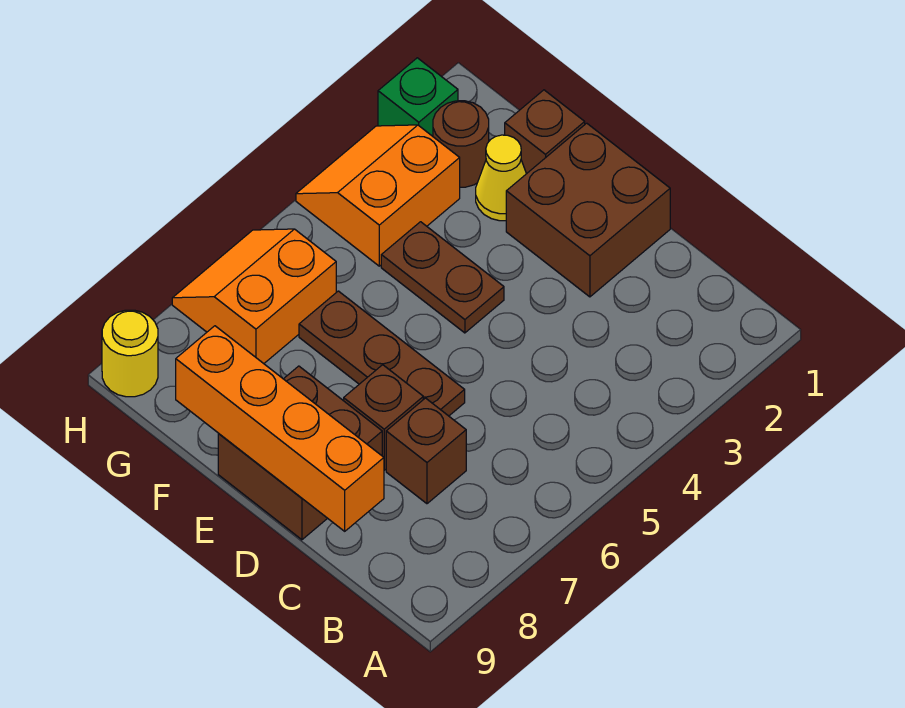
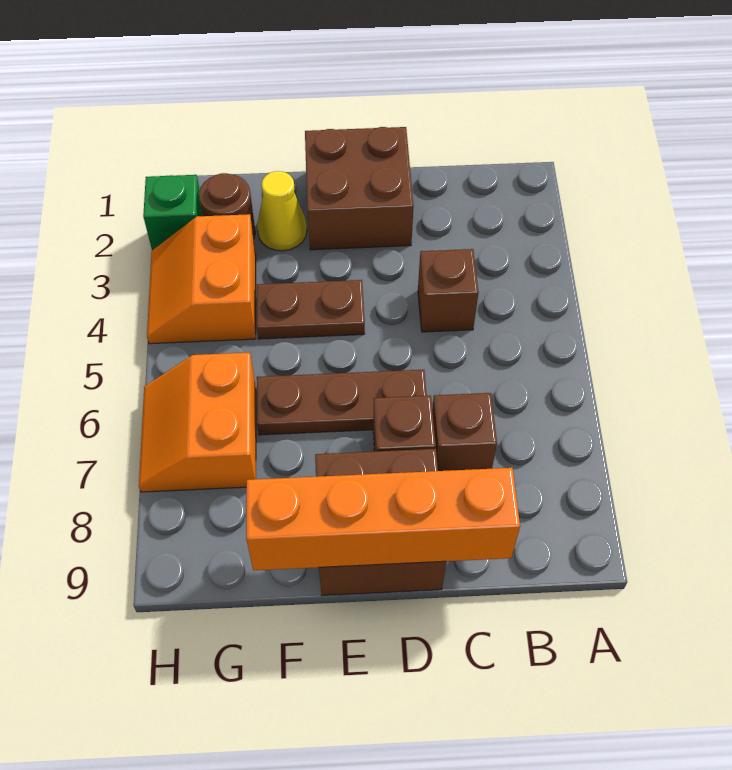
brown brick F1 level 1 -> brown brick C4 level 1
yellow round brick H9 level 1 -> none

